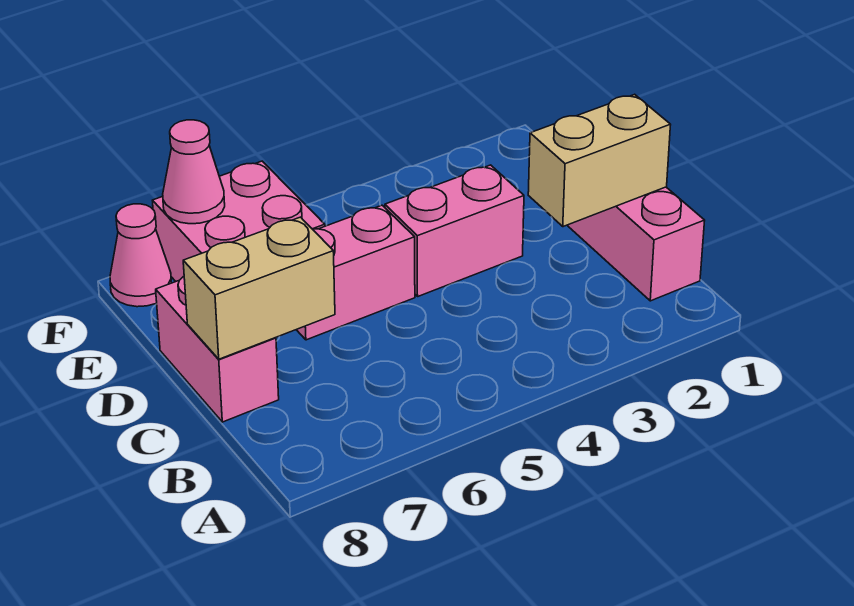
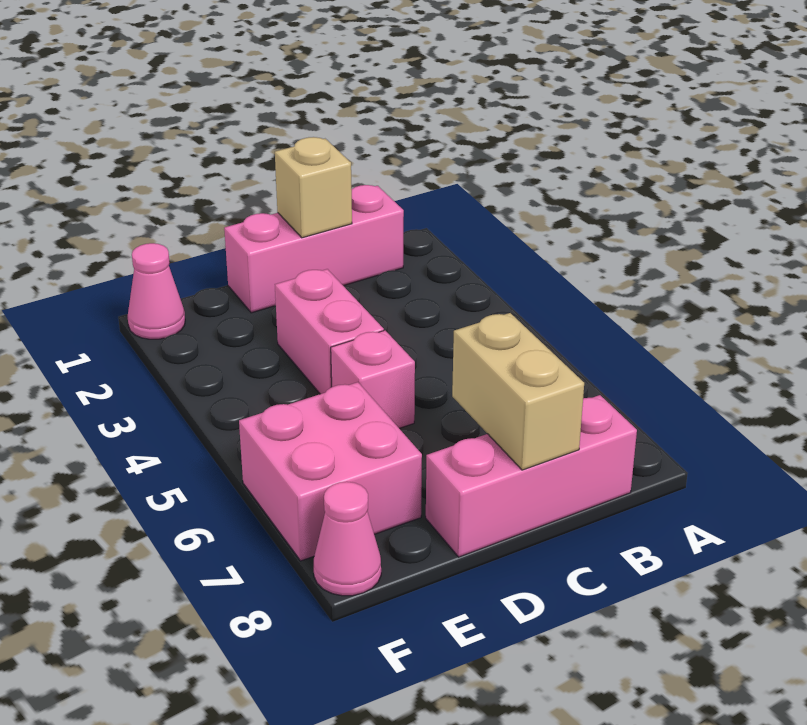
tan brick C1:C2 level 2 -> tan brick C1 level 2
pink brick C8:D8 level 1 -> pink brick B8:D8 level 1
pink brick D5:D6 level 1 -> pink brick D5 level 1
pink cone F7 level 2 -> pink cone F1 level 1

